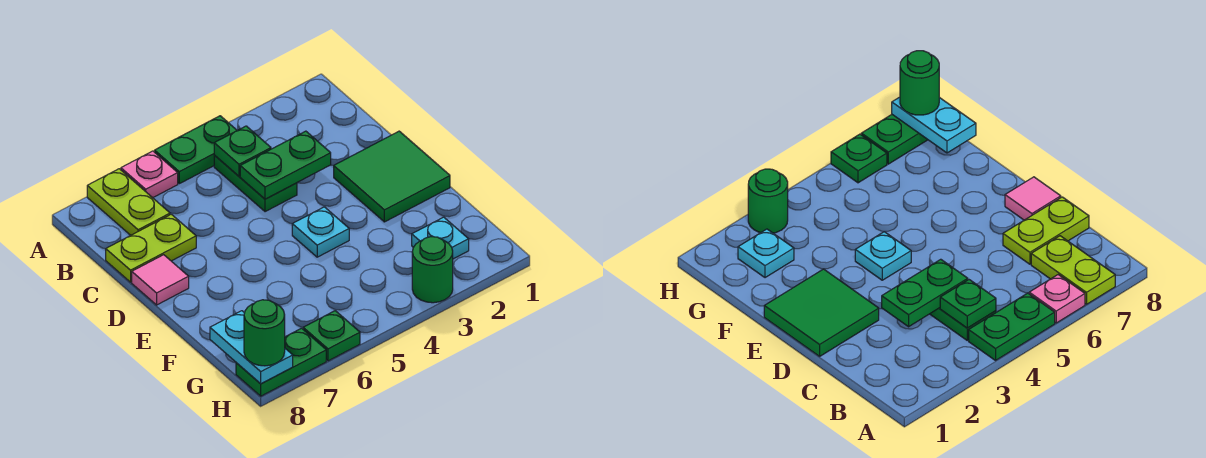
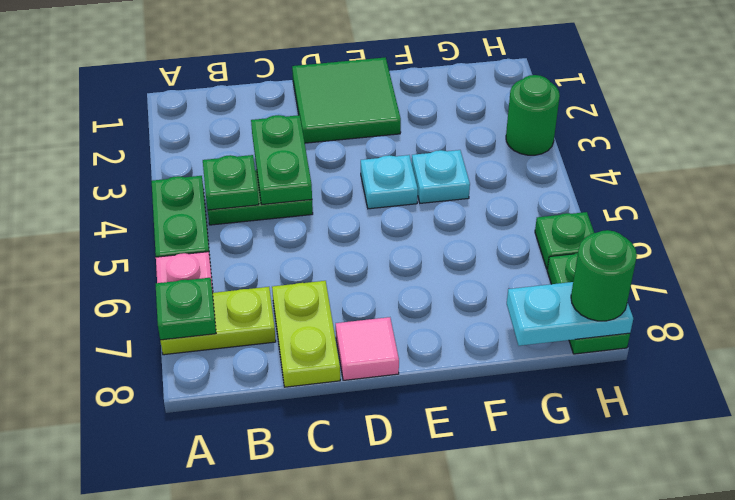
none -> green plate A7 level 2
cyan plate G2 level 1 -> cyan plate F4 level 1

